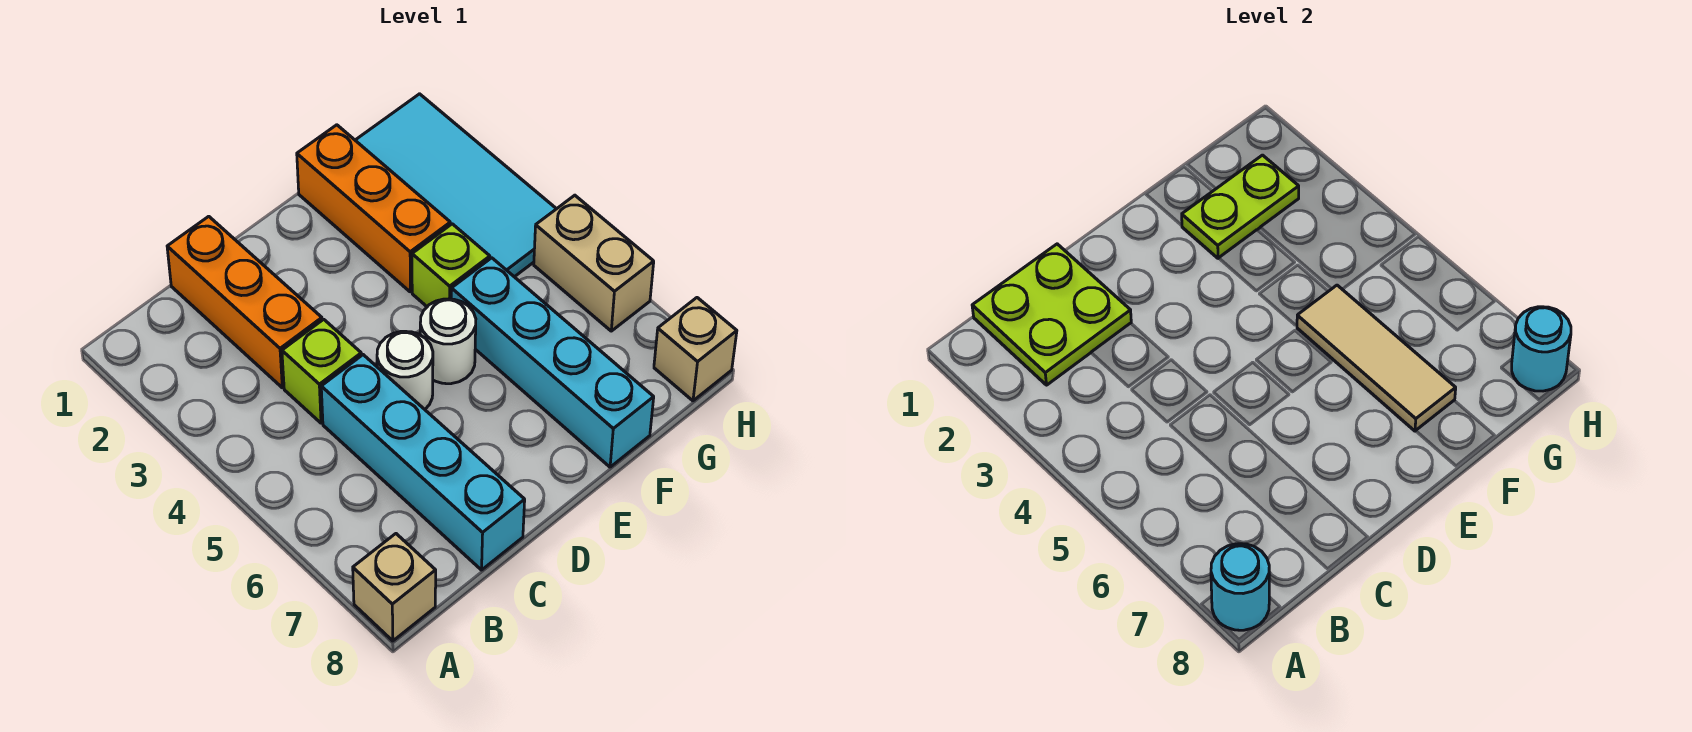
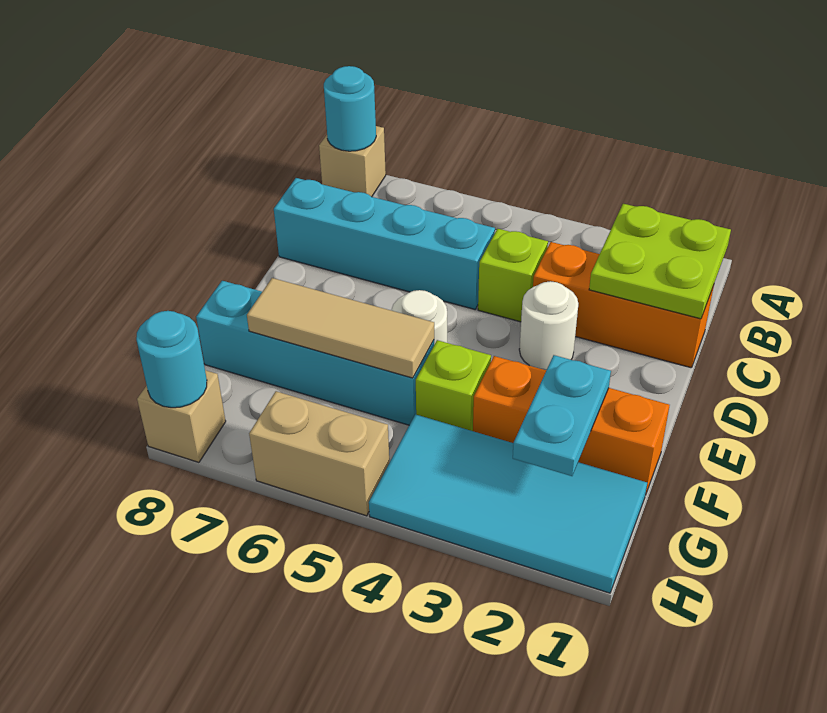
white round brick D5 level 1 -> white round brick D3 level 1
lime plate F2:G2 level 2 -> cyan plate F2:G2 level 2

